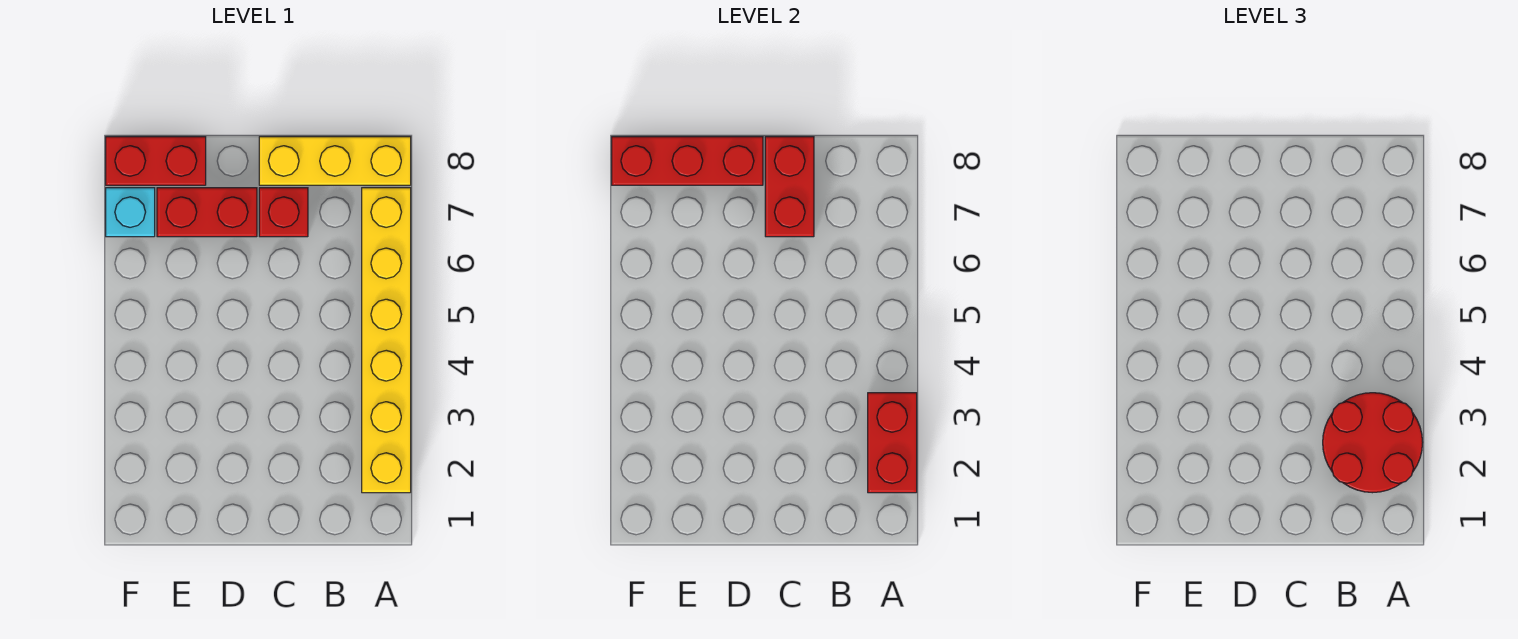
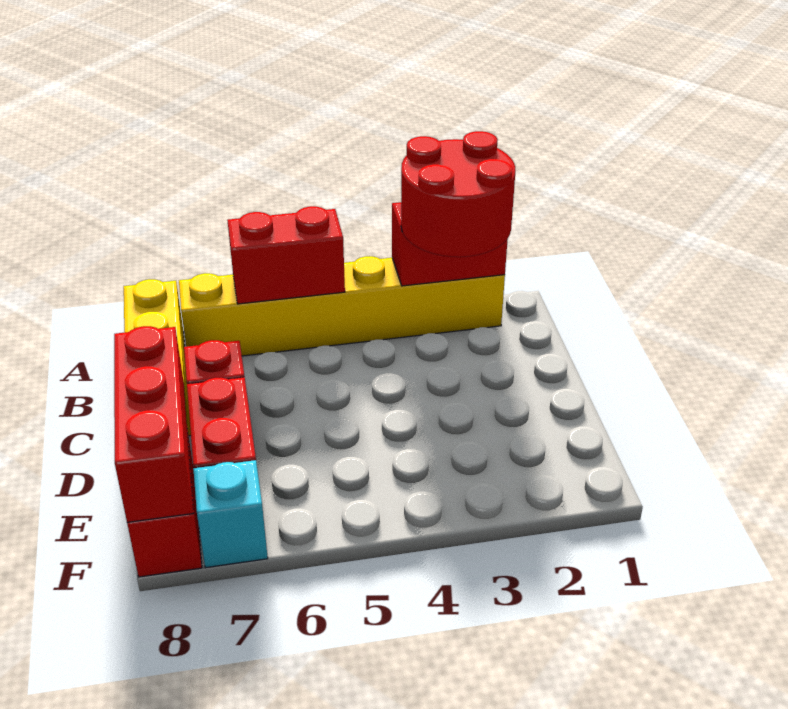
red brick C7:C8 level 2 -> red brick A5:A6 level 2

